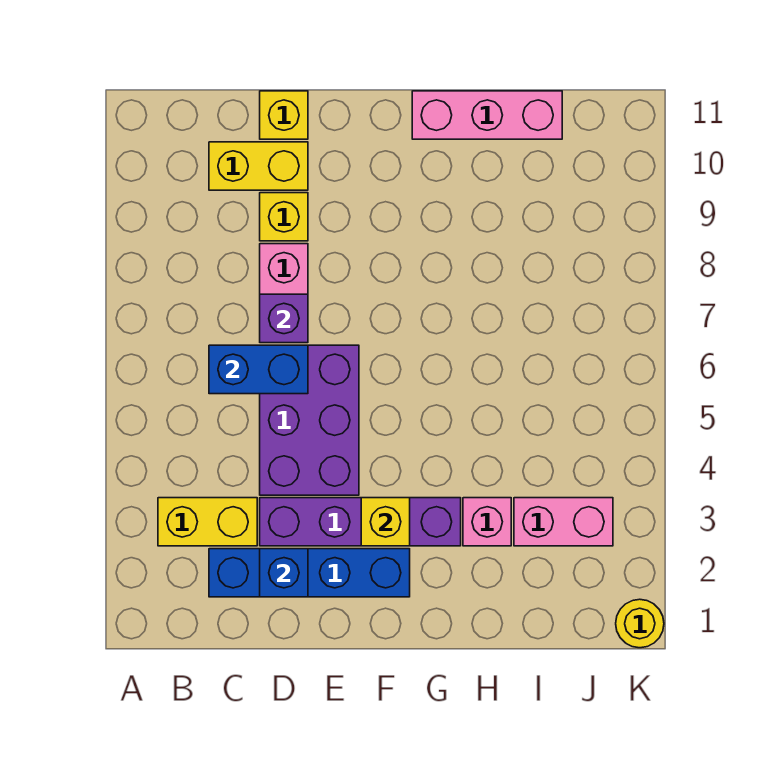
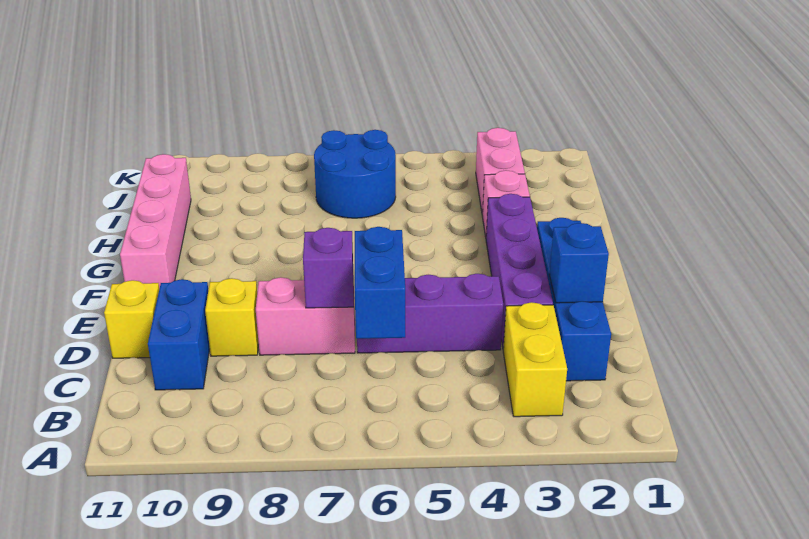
yellow brick C10:D10 level 1 -> blue brick C10:D10 level 1
purple brick D4:E6 level 1 -> purple brick D4:D6 level 1
yellow brick F3 level 2 -> none
pink brick G11:I11 level 1 -> pink brick F11:I11 level 1
none -> blue round brick I6:J7 level 1
yellow round brick K1 level 1 -> none

